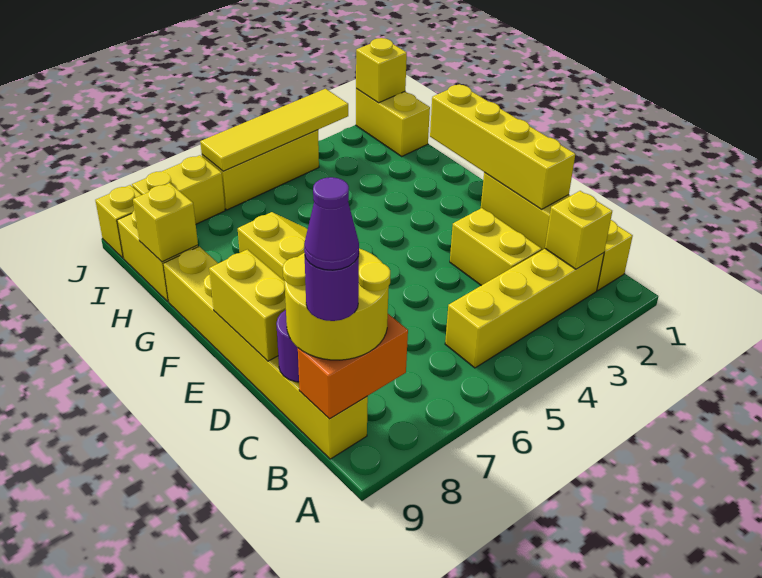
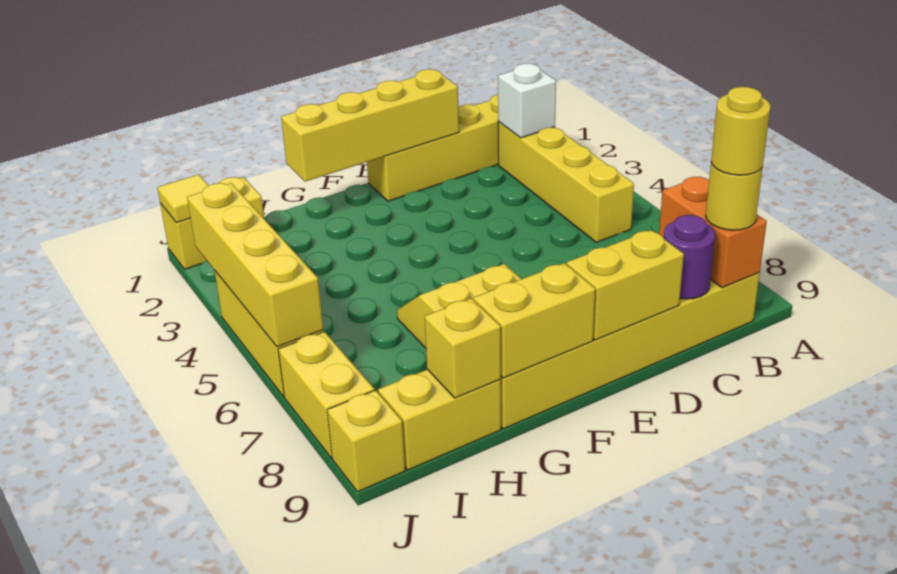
yellow brick B2 level 2 -> white brick B2 level 2
yellow round brick B8:C9 level 3 -> yellow round brick B9 level 3
purple round brick B9 level 4 -> yellow round brick B9 level 4
purple cone B9 level 5 -> none
yellow brick C3:D3 level 1 -> yellow brick F9:G9 level 2
yellow brick J1 level 2 -> yellow tile J1 level 2
yellow tile J3:J6 level 2 -> yellow brick J3:J6 level 2

